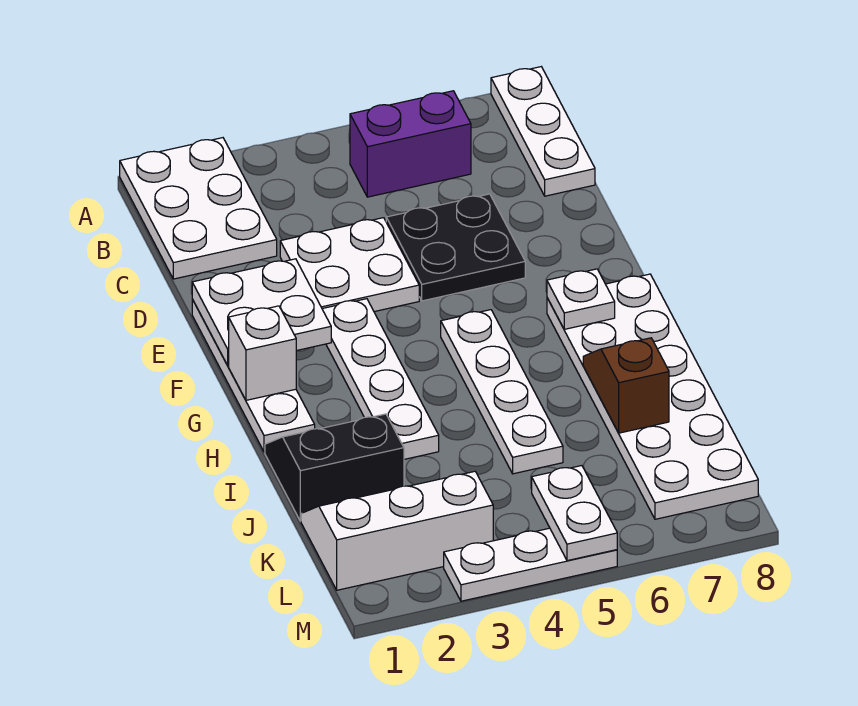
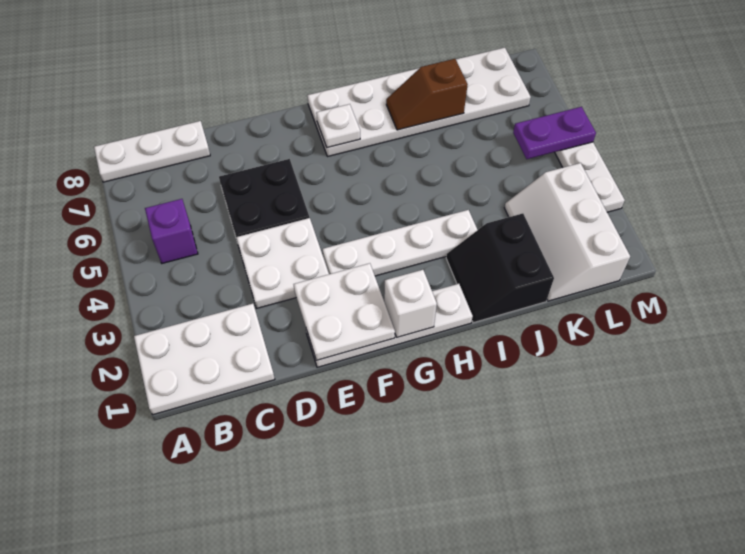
purple brick B5:B6 level 1 -> purple brick B5 level 1
white plate G5:J5 level 1 -> none
white plate L5:M5 level 2 -> purple plate L5:M5 level 2

